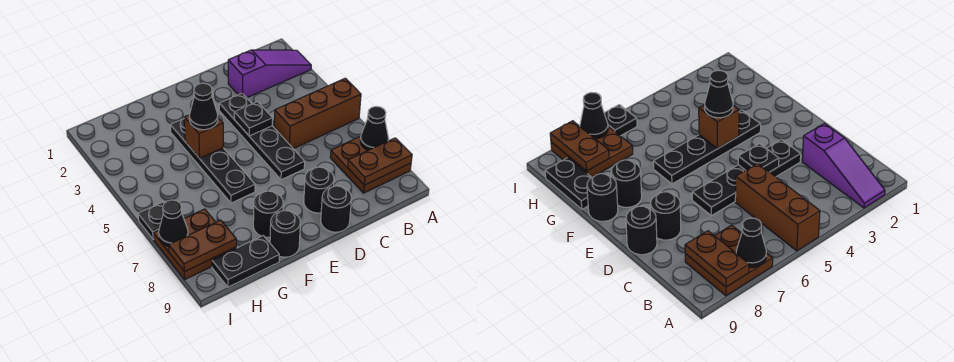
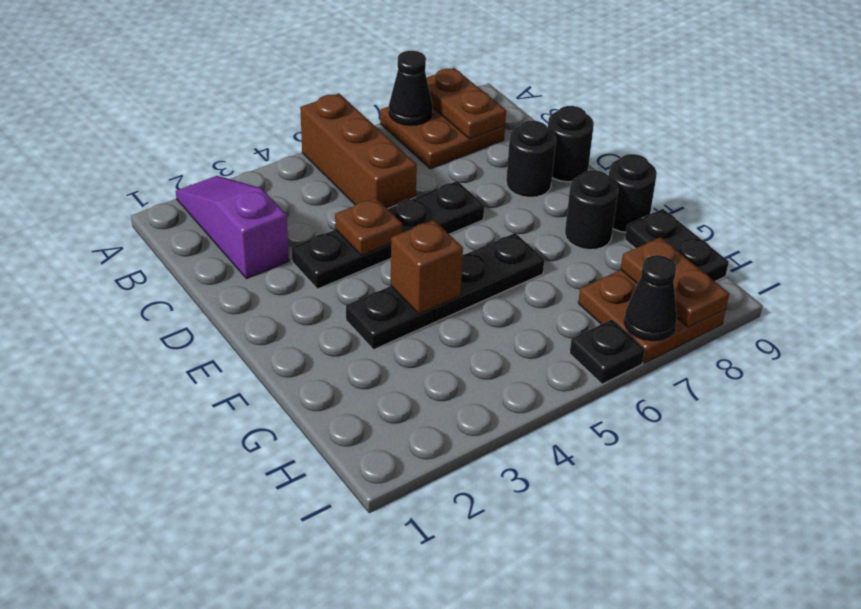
black plate D4 level 2 -> brown plate D4 level 2
black cone F4 level 3 -> none

